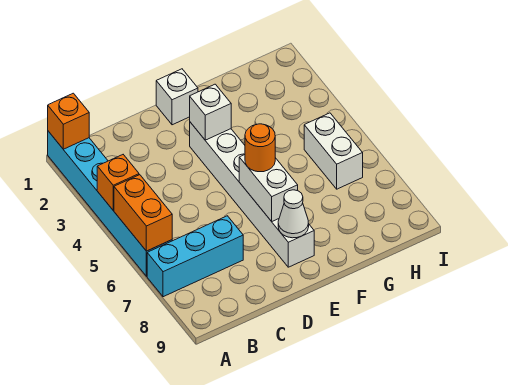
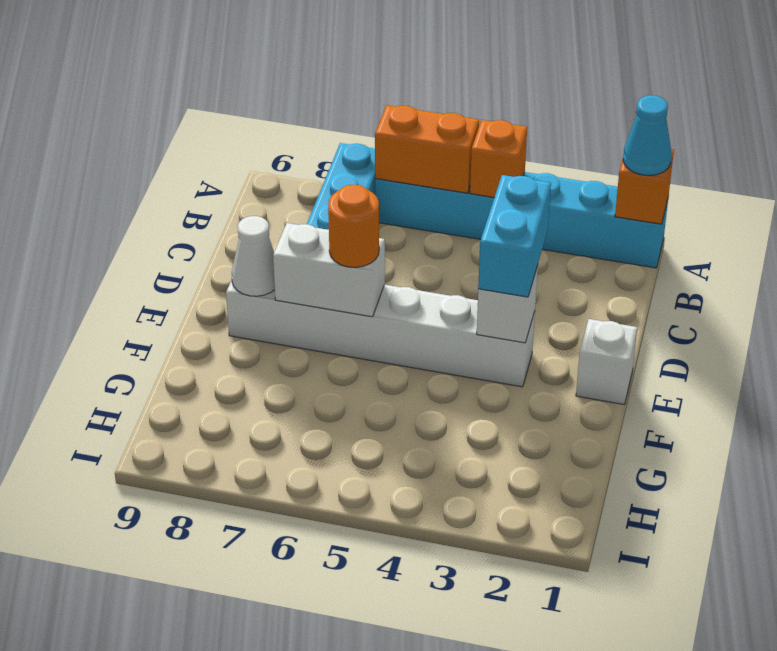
none -> cyan cone A1 level 3
none -> cyan brick D3:E3 level 3
white brick H5:H6 level 1 -> none

